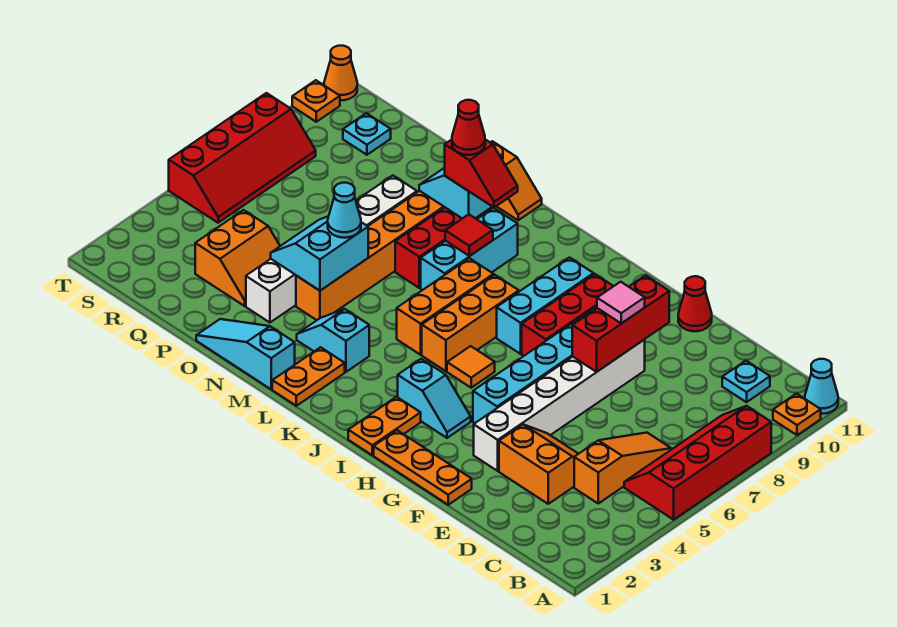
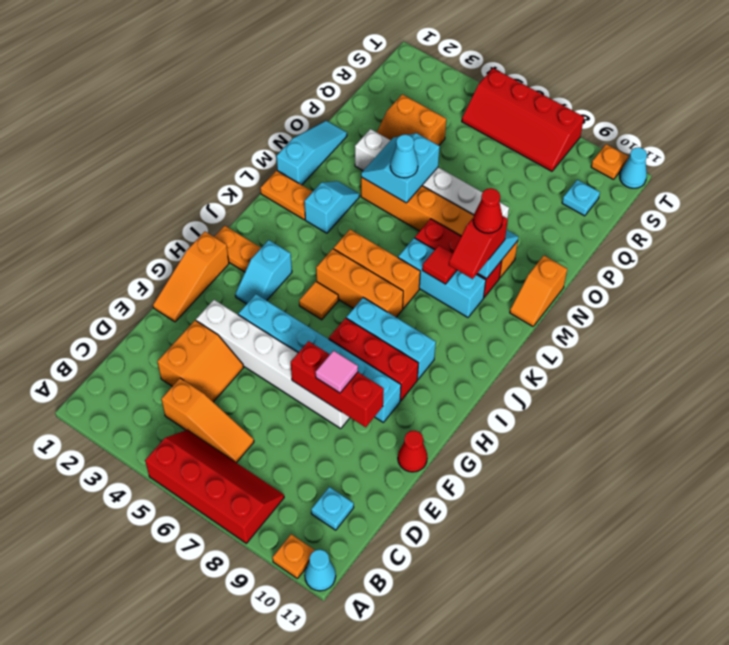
orange plate F1:H1 level 1 -> orange slope F1:H1 level 1 top H
cyan slope N4:O5 level 2 top N -> cyan slope N4:O5 level 2 top 5
orange cone T11 level 1 -> cyan cone T11 level 1

